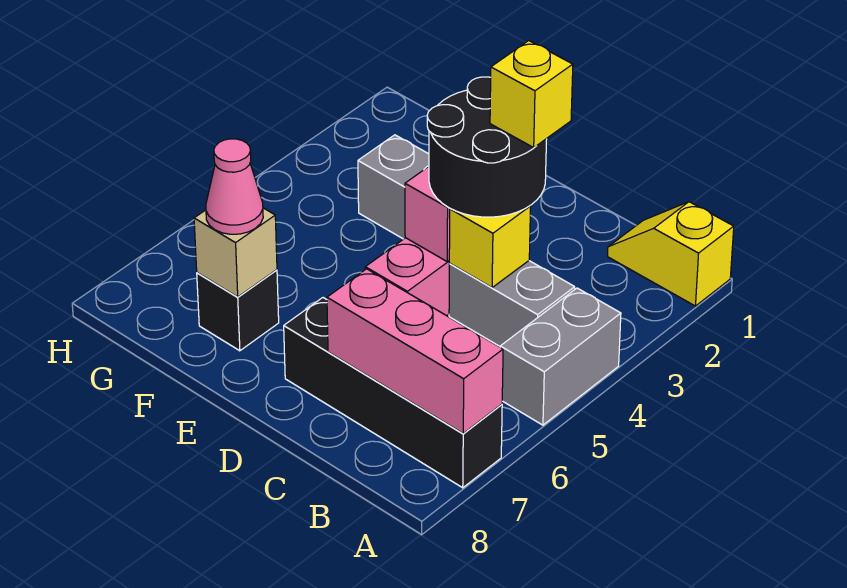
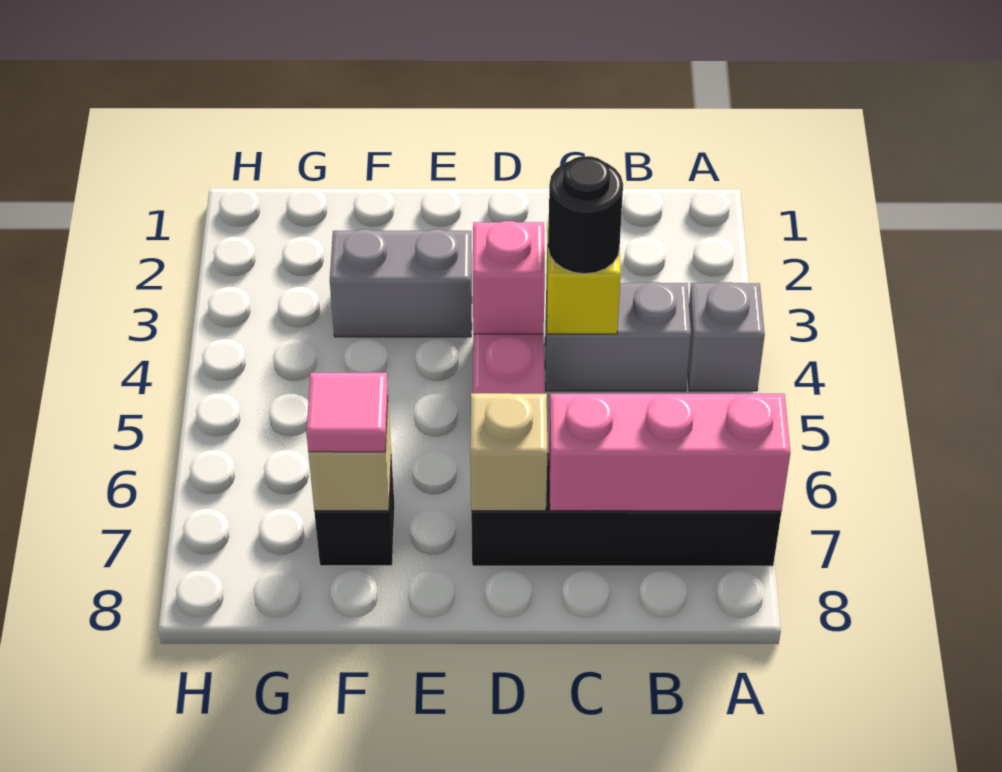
yellow slope A1:B1 level 1 top A -> none
grey brick A4:A5 level 1 -> grey brick A4 level 1
black round brick C3:D4 level 3 -> black round brick C4 level 3
yellow brick C3 level 4 -> none
none -> tan brick D7 level 2
pink cone F7 level 3 -> pink tile F7 level 3

